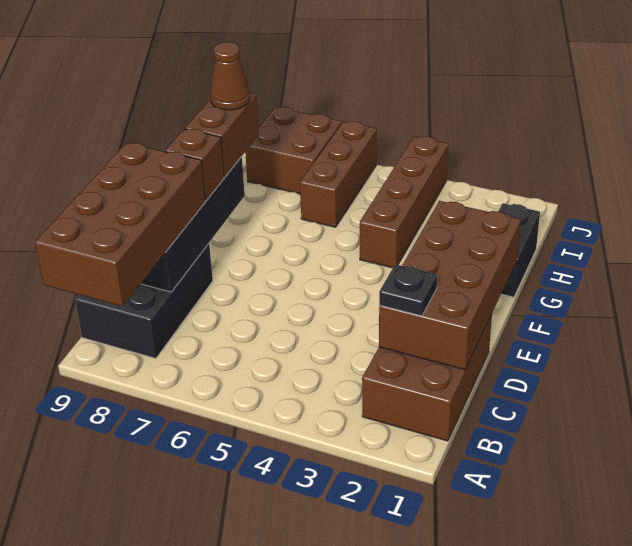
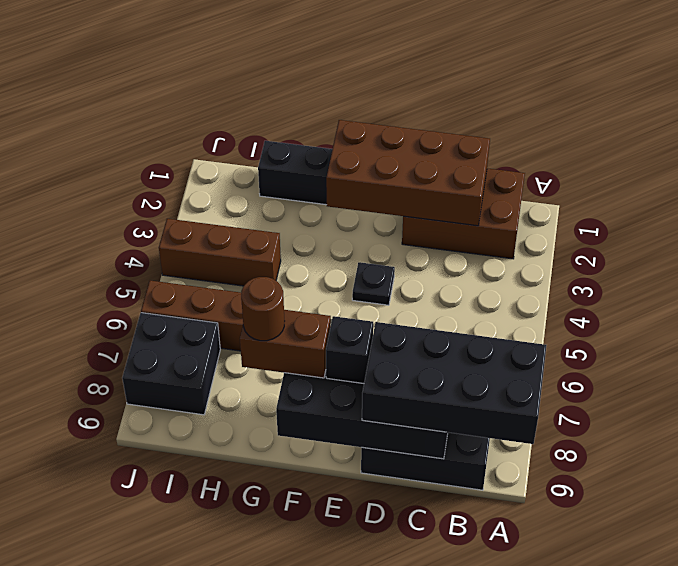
brown brick A8:D9 level 3 -> black brick A8:D9 level 3
black plate C2 level 3 -> black plate E4 level 1
brown brick E8 level 3 -> black brick E8 level 3
brown brick G4:J4 level 1 -> brown brick H4:J4 level 1
brown cone G8 level 4 -> brown round brick G8 level 4
brown brick I7:J8 level 1 -> black brick I7:J8 level 1

